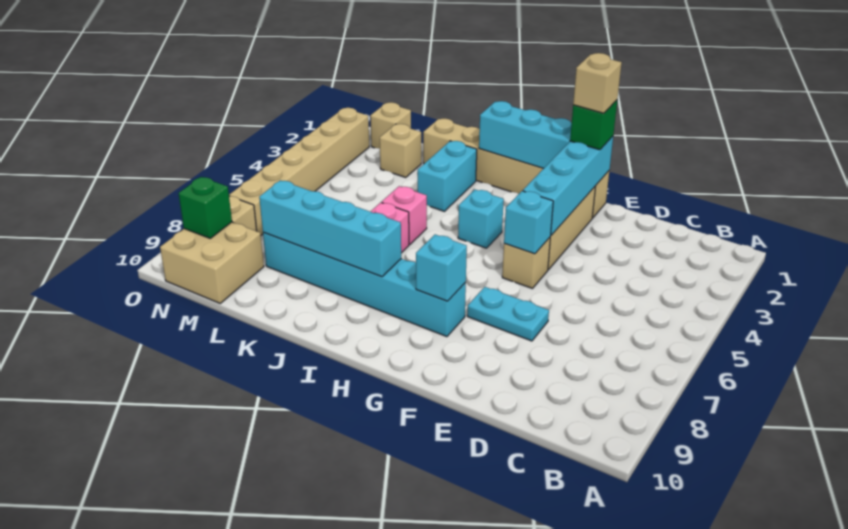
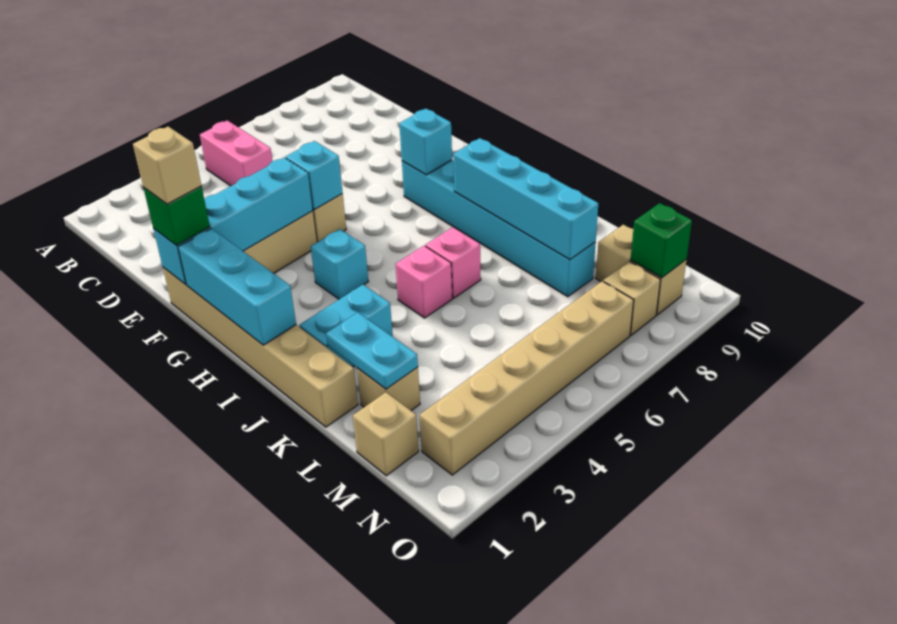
none -> pink brick B5:C5 level 1
cyan plate E7:F7 level 1 -> cyan plate K2:L2 level 2
tan brick M9:N10 level 1 -> tan brick M9:N9 level 1

